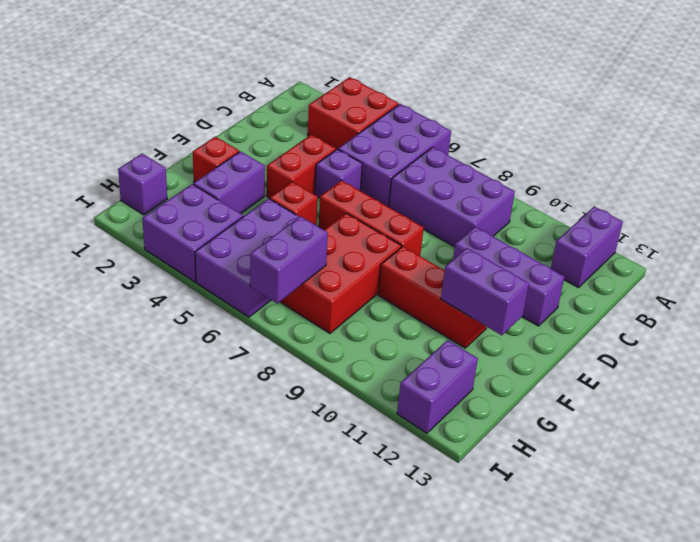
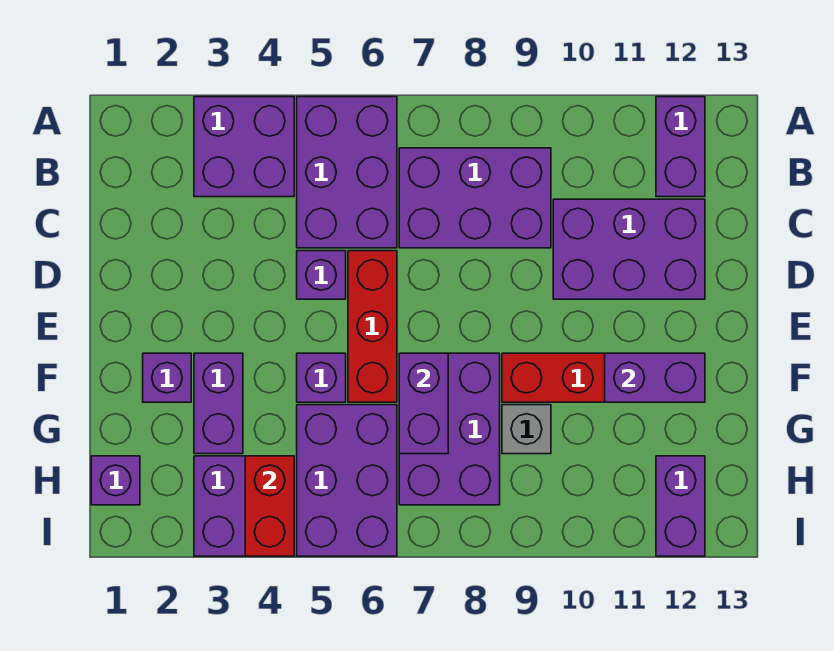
red brick A3:B4 level 1 -> purple brick A3:B4 level 1
red brick D4:E4 level 1 -> red brick H4:I4 level 2
purple brick D10:D12 level 1 -> purple brick C10:D12 level 1
red brick E6:E8 level 1 -> red brick D6:F6 level 1
red brick F2 level 1 -> purple brick F2 level 1
red brick F5 level 1 -> purple brick F5 level 1
red brick F7:H8 level 1 -> purple brick F7:H8 level 1
none -> grey brick G9 level 1
purple brick H7:I7 level 2 -> purple brick F7:G7 level 2

